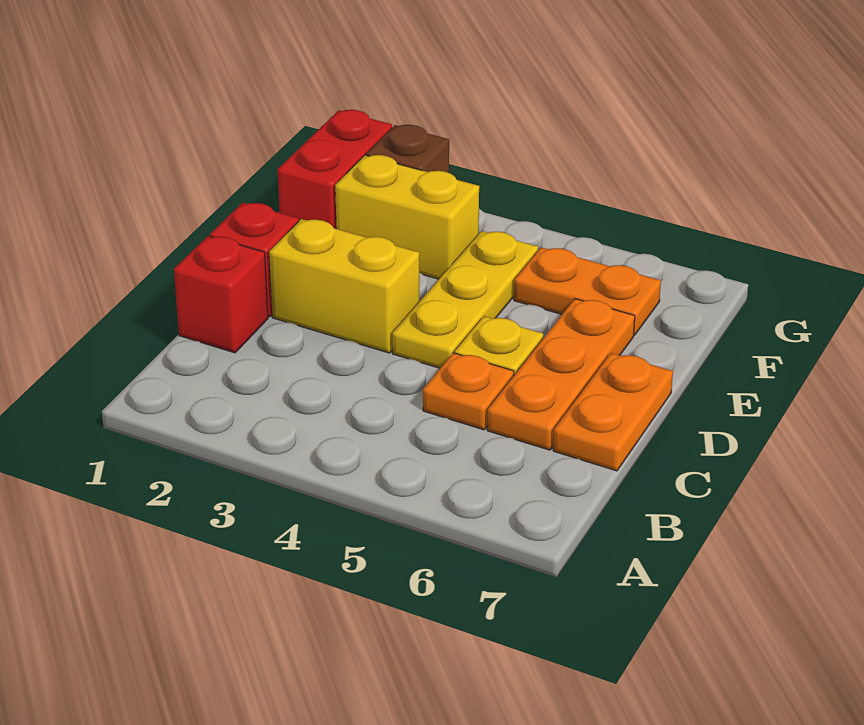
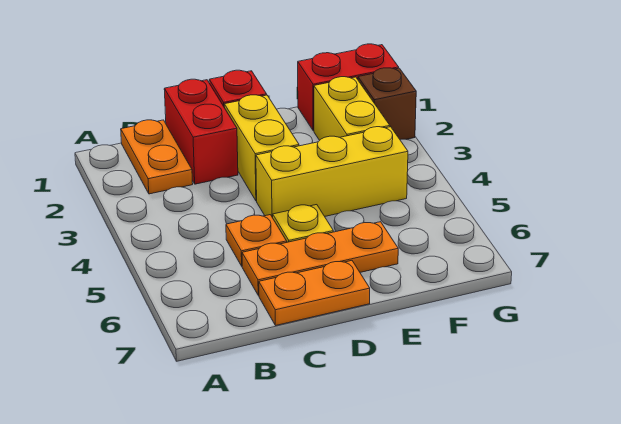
red brick C1 level 1 -> red brick C1:C2 level 1
yellow plate D4:F4 level 1 -> yellow brick D4:F4 level 1
orange plate F5:F6 level 1 -> orange plate B1:B2 level 1

